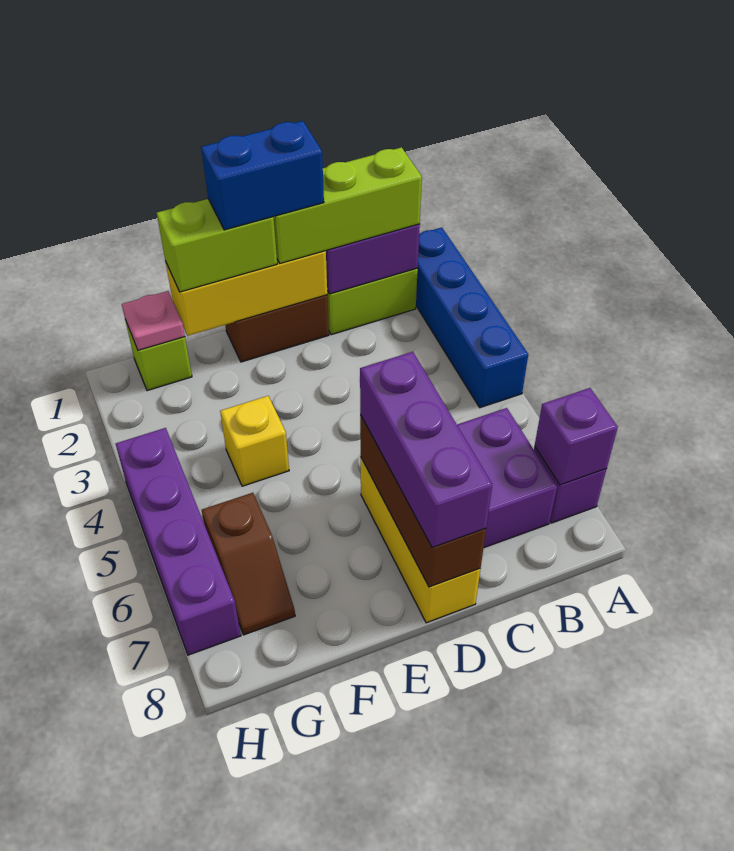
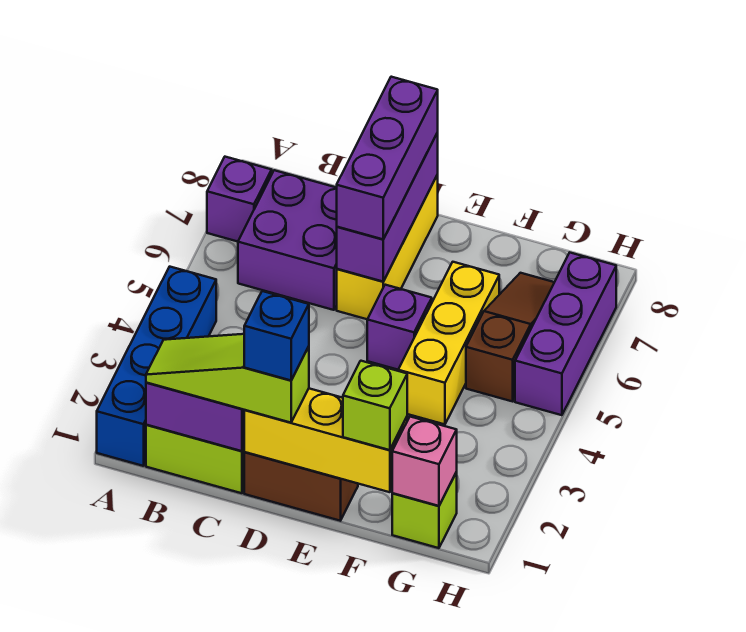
purple brick A7 level 2 -> purple brick E5 level 1
lime brick B1:D1 level 3 -> lime slope B1:D1 level 3 top D
blue brick D1:E1 level 4 -> blue brick D1 level 4
brown brick D6:D8 level 2 -> purple brick D6:D8 level 2
lime brick E1:F1 level 3 -> lime brick F1 level 3
yellow brick F4 level 1 -> yellow brick F4:F6 level 1
pink plate G1 level 2 -> pink brick G1 level 2
brown slope G6:G7 level 1 top 6 -> brown slope G5:G7 level 1 top 5
purple brick H4:H7 level 1 -> purple brick H5:H7 level 1

